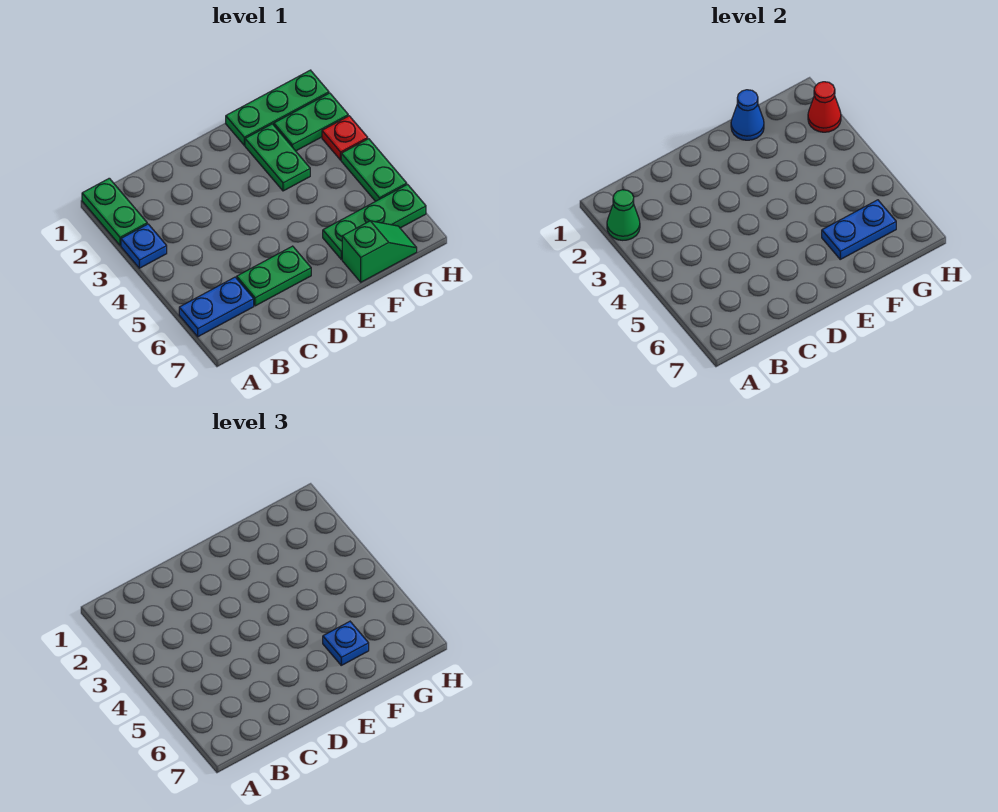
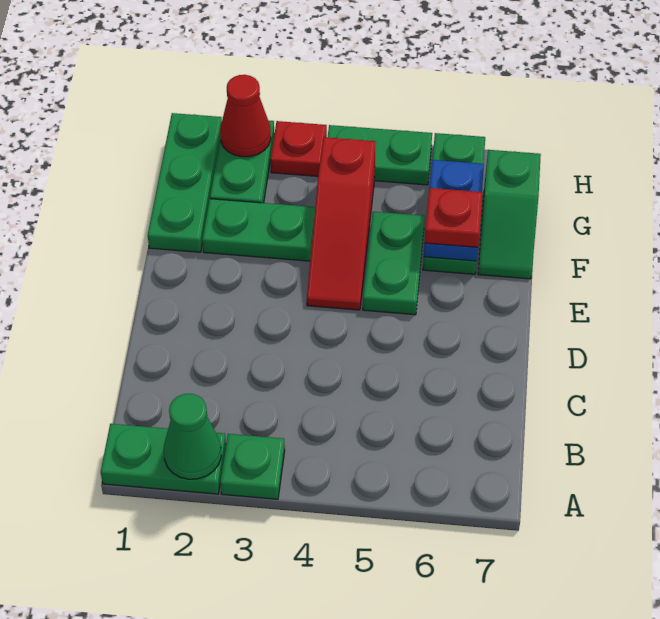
blue plate A3 level 1 -> green plate A3 level 1
blue plate A6:B6 level 1 -> none
green plate C6:D6 level 1 -> green plate E5:F5 level 1
none -> red slope E4:G4 level 1 top G
blue cone F1 level 2 -> none
blue plate F6 level 3 -> red plate F6 level 3
green slope F7:G7 level 1 top F -> green slope F7:G7 level 1 top G

